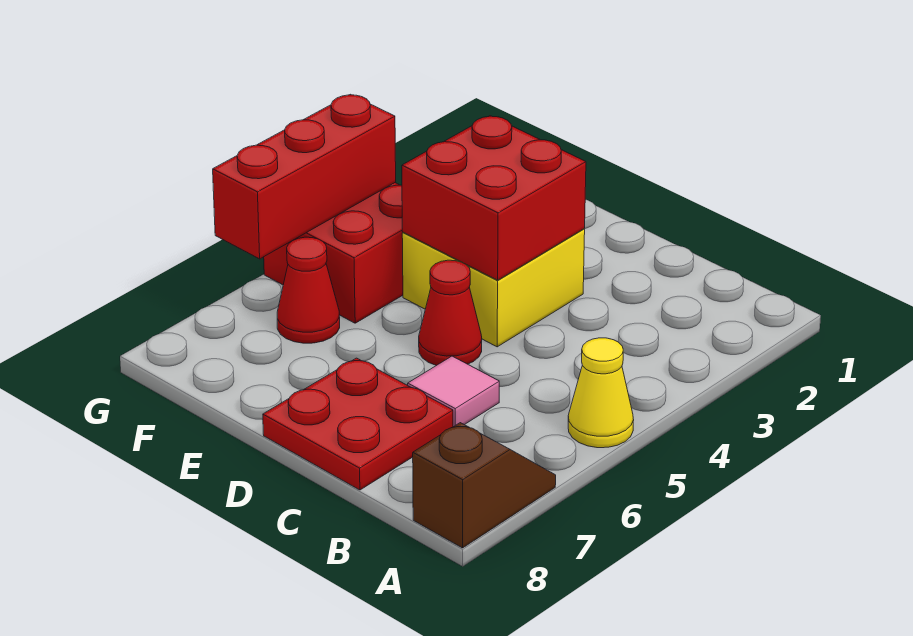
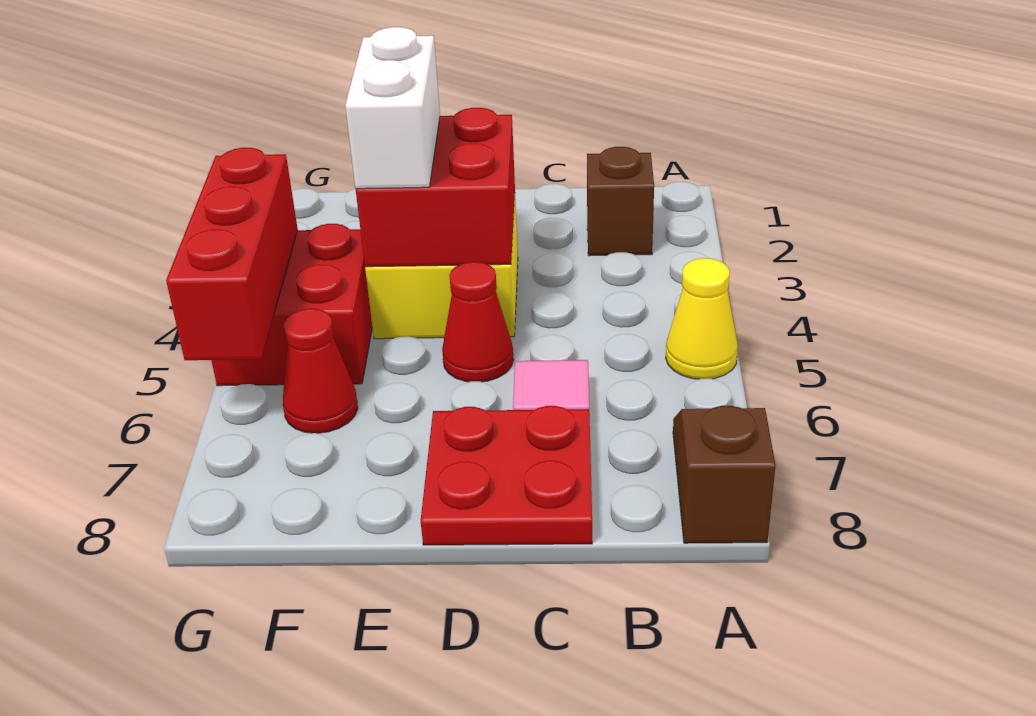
none -> brown brick B2 level 1
none -> white brick E3:E4 level 3

